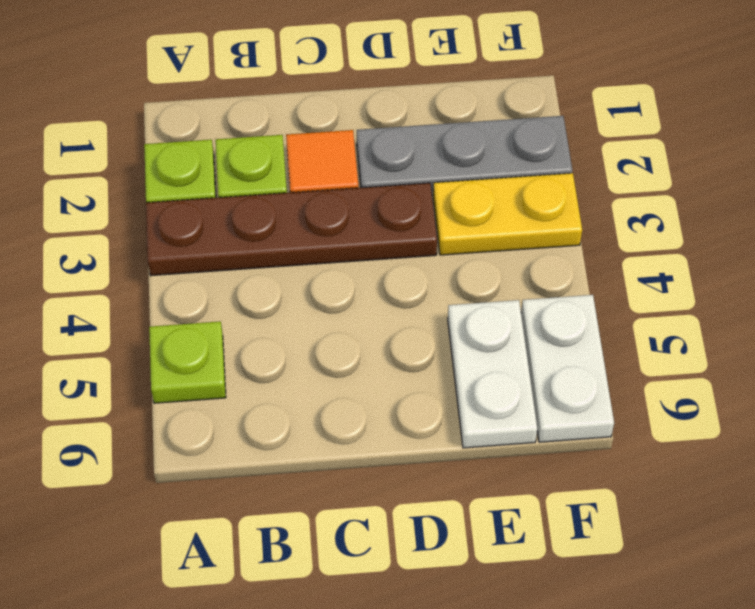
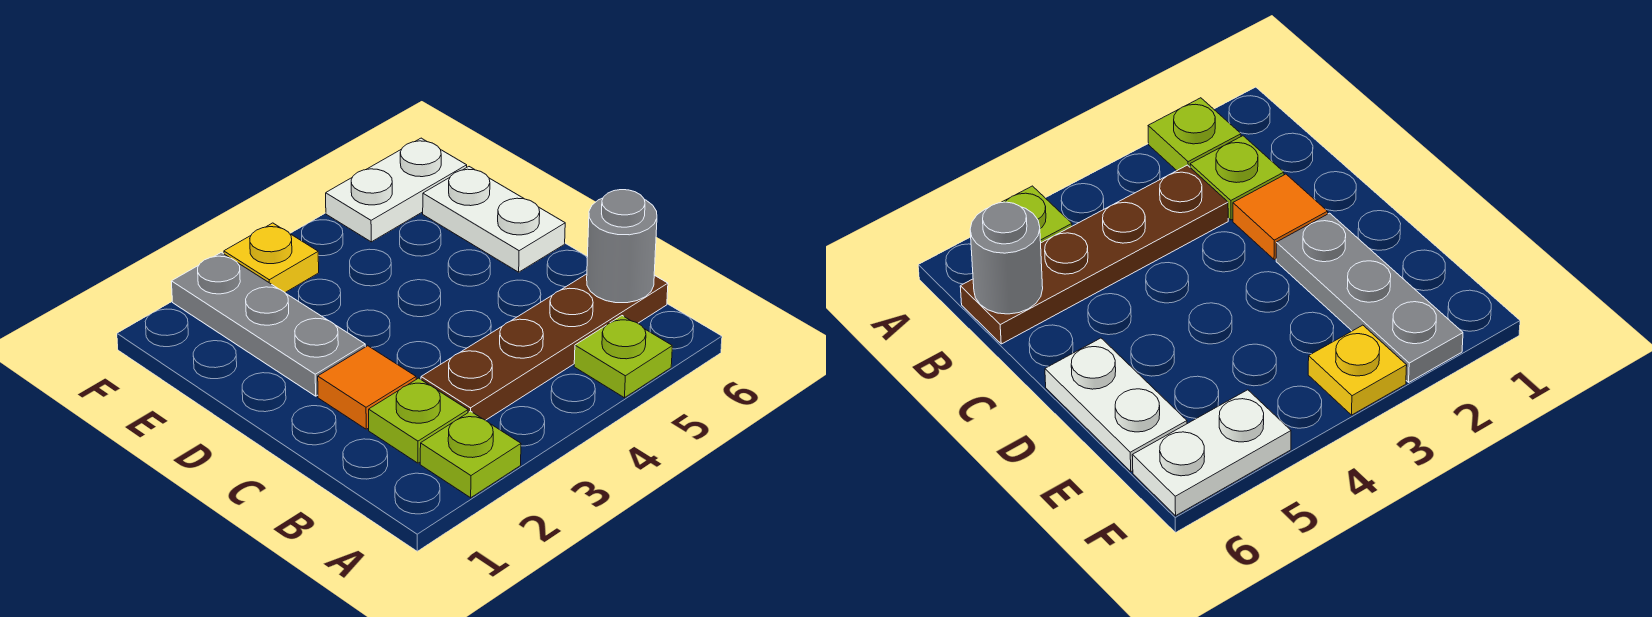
brown plate A3:D3 level 1 -> brown plate B3:B6 level 1
none -> grey round brick B6 level 2
yellow plate E3:F3 level 1 -> yellow plate F3 level 1
white plate E5:E6 level 1 -> white plate D6:E6 level 1

